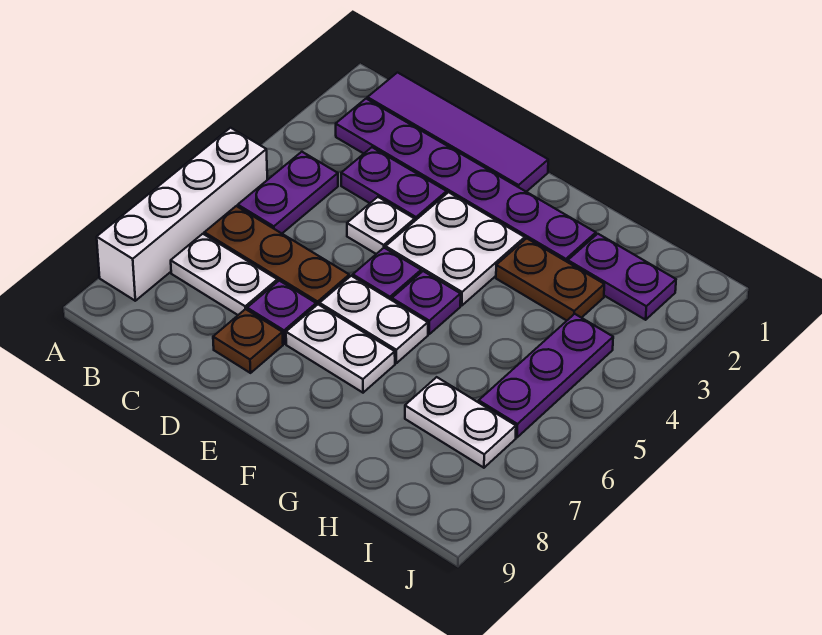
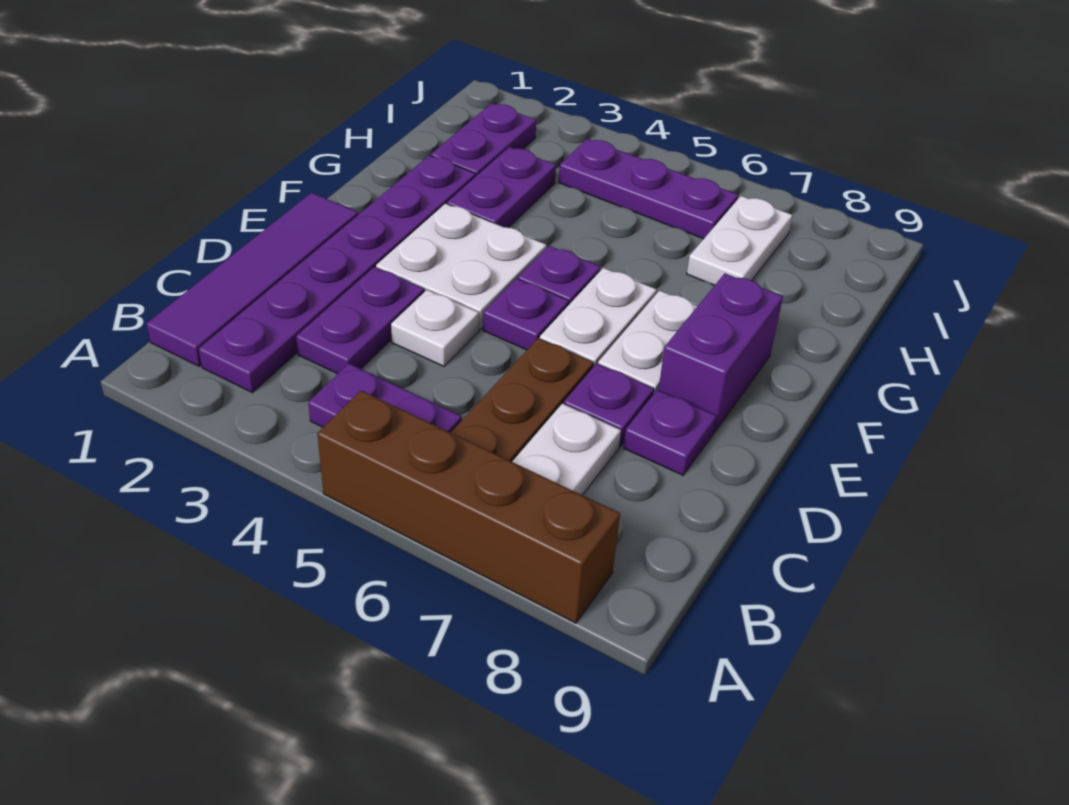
white brick A5:A8 level 1 -> brown brick A5:A8 level 1
brown plate D8 level 1 -> purple plate D8 level 1
none -> purple brick E8:F8 level 1
brown plate G3:H3 level 1 -> purple plate G3:H3 level 1

